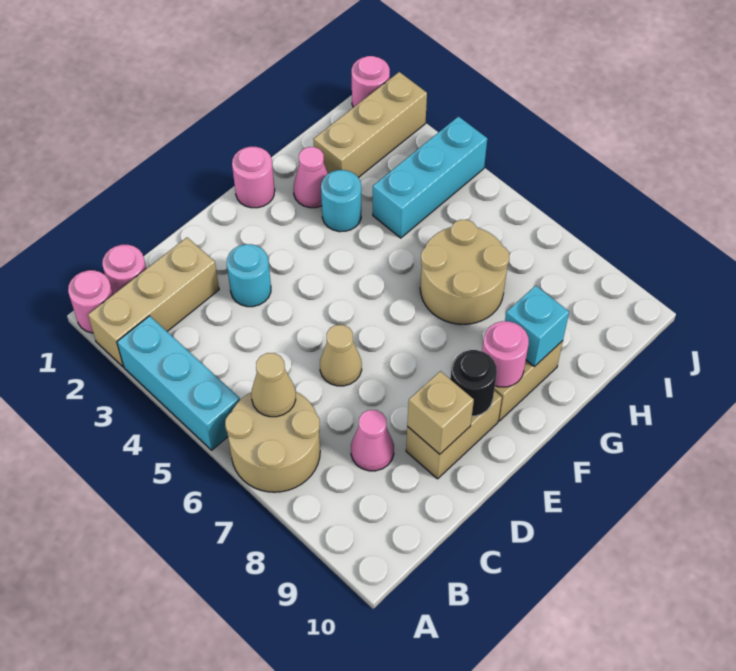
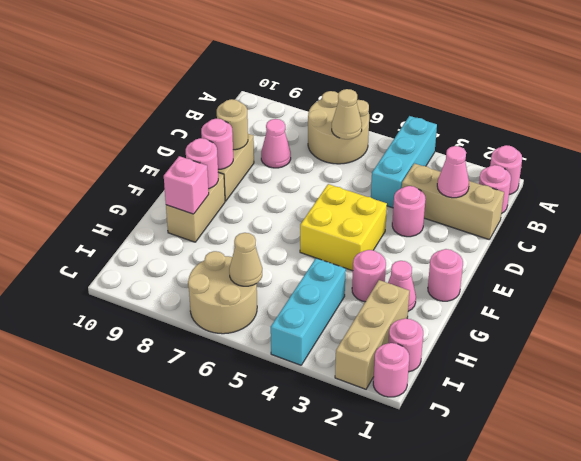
tan brick A2:C2 level 1 -> tan brick C1:C3 level 1
cyan brick A3:A5 level 1 -> cyan brick A4:C4 level 1
none -> pink cone C2 level 2
cyan round brick D3 level 1 -> pink round brick D3 level 1
tan cone D6 level 1 -> tan cone I6 level 2
tan brick D9 level 2 -> tan round brick D9 level 2
none -> yellow brick E4:F5 level 1
black round brick E9 level 2 -> pink round brick E9 level 2
cyan round brick G3 level 1 -> pink round brick G3 level 1
tan round brick G6:H7 level 1 -> tan round brick I6:J7 level 1
cyan brick G9 level 2 -> pink brick G9 level 2
none -> pink round brick I1 level 1

